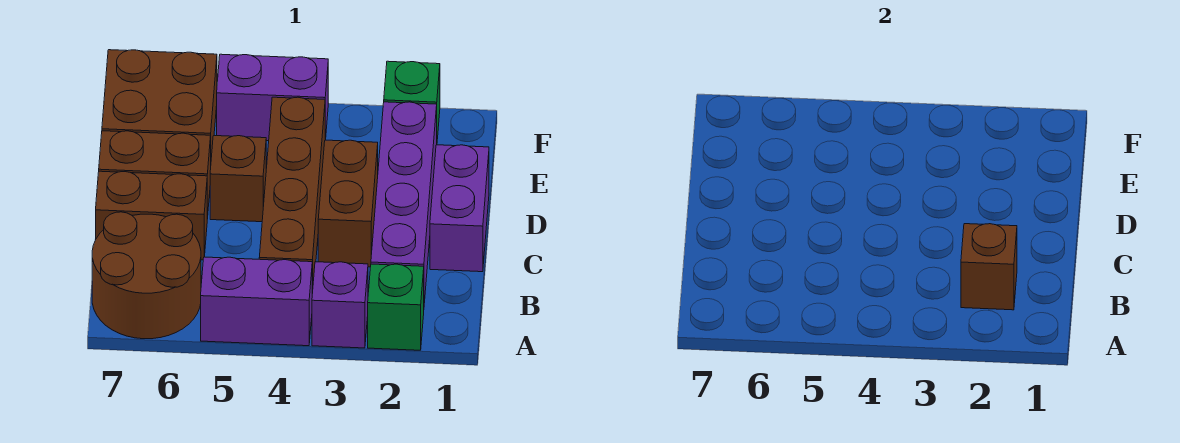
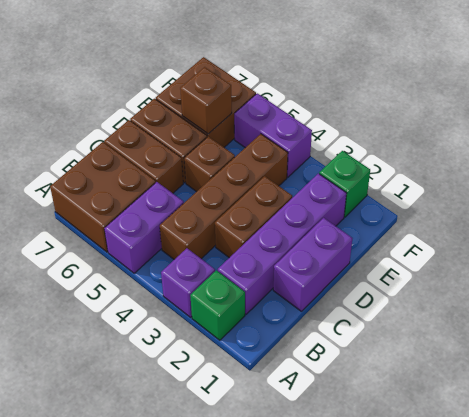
purple brick A4:A5 level 1 -> purple brick A5:B5 level 1
brown round brick A6:B7 level 1 -> brown brick A6:B7 level 1
brown brick B2 level 2 -> brown brick E6 level 2

